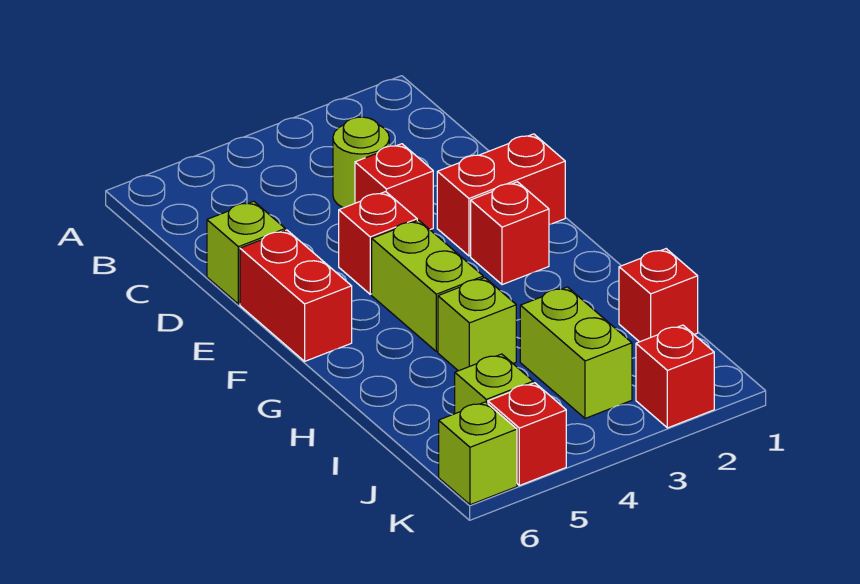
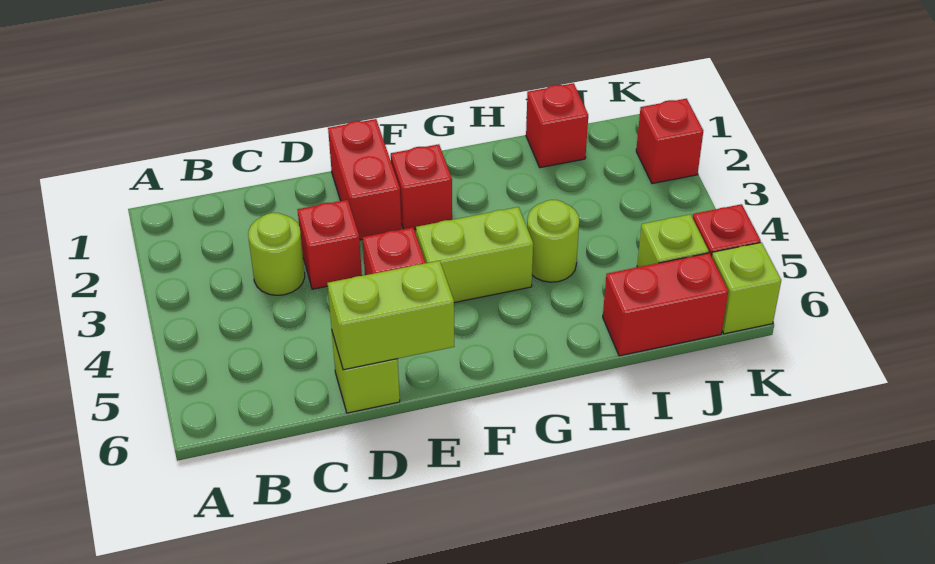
red brick E6:F6 level 1 -> red brick I6:J6 level 1
lime brick H4 level 1 -> lime round brick H4 level 1
lime brick I3:J3 level 1 -> lime brick D6:E6 level 2

